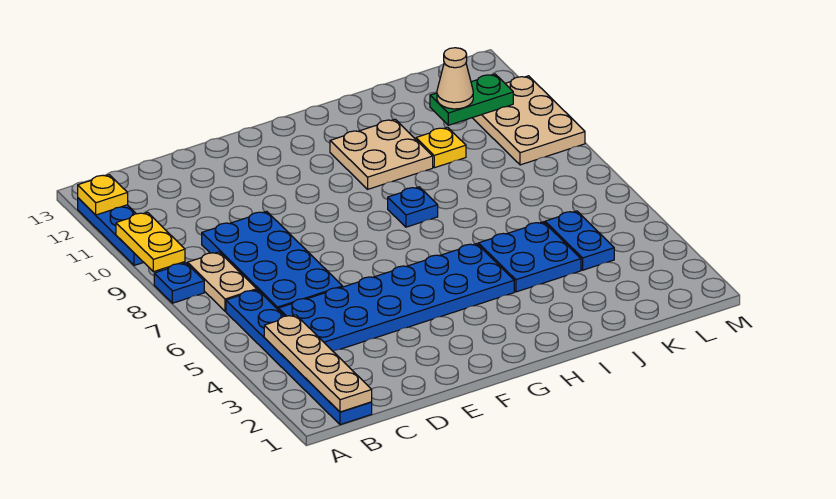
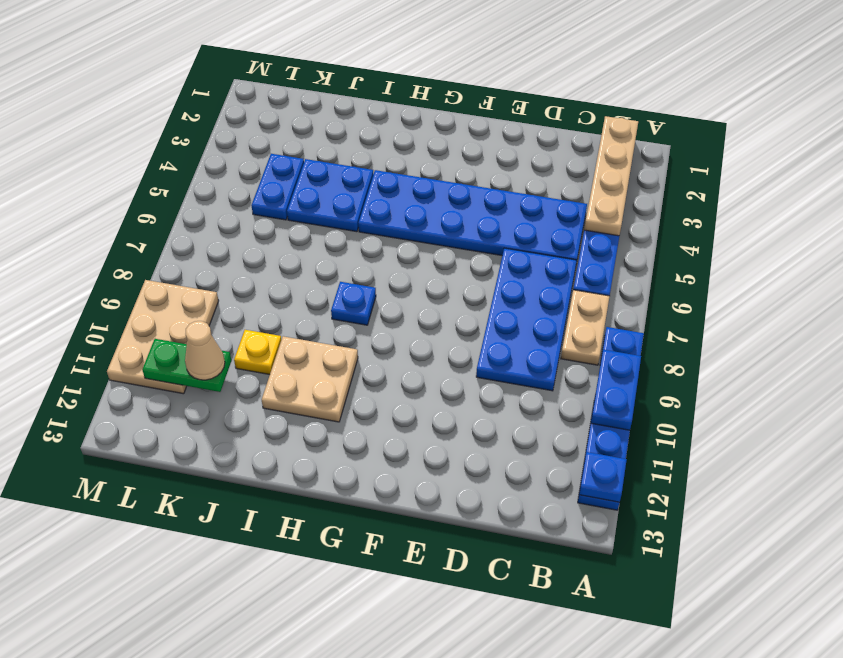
yellow plate A9:A10 level 2 -> blue plate A9:A10 level 2
yellow plate A12 level 2 -> blue plate A12 level 2

